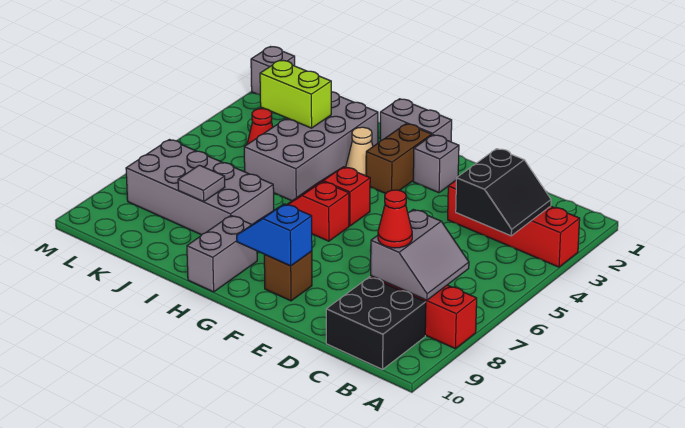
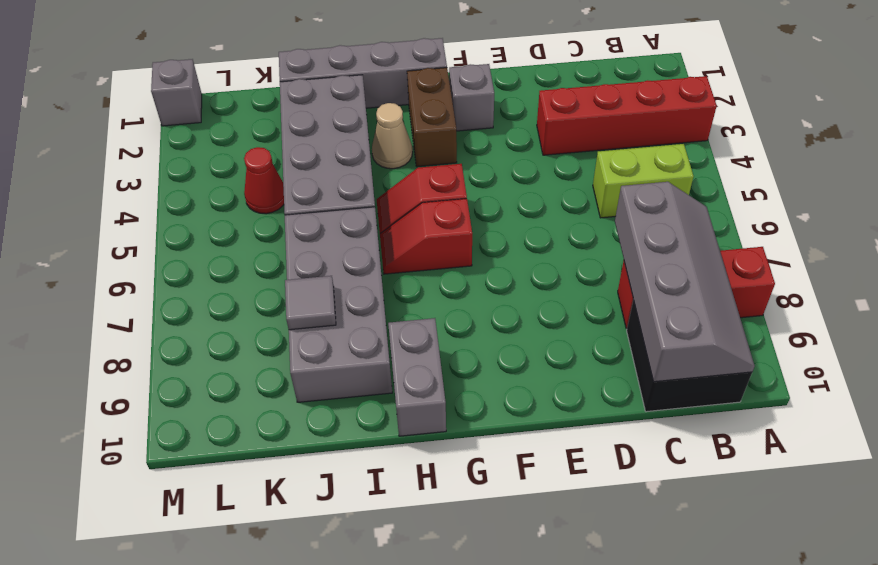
black slope B3:C4 level 2 top C -> none
grey slope B7:C8 level 2 top C -> grey slope B7:C10 level 2 top C
red cone C8 level 3 -> none
brown brick F9 level 1 -> none
blue slope F9:G9 level 2 top F -> none
grey brick G1:H1 level 1 -> grey brick G1:J1 level 1
grey brick I7:L8 level 1 -> grey brick I6:J9 level 1
lime brick J3:K3 level 2 -> lime brick B5:C5 level 1

